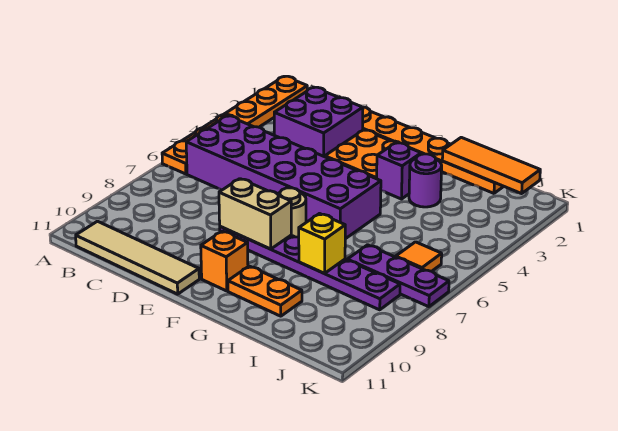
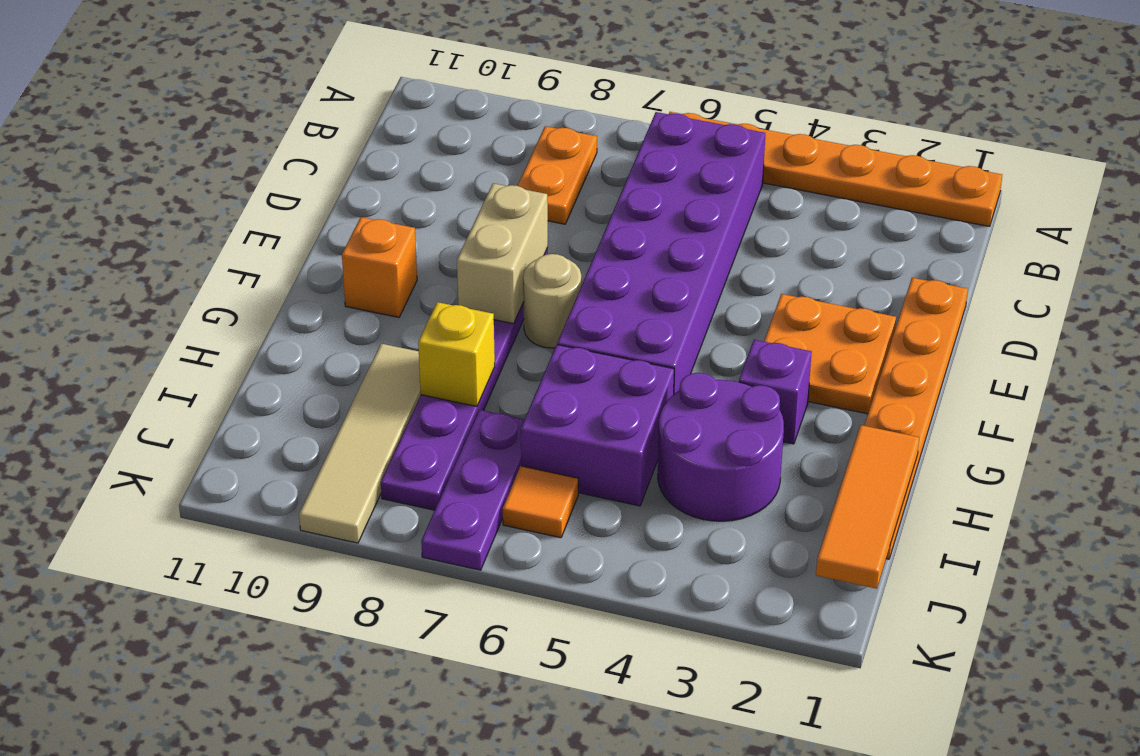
tan tile B11:E11 level 1 -> tan tile H9:K9 level 1
purple brick C2:D3 level 1 -> purple brick H5:I6 level 1
orange plate G10:H10 level 1 -> orange plate B8:C8 level 1
purple round brick H3 level 1 -> purple round brick H3:I4 level 1

